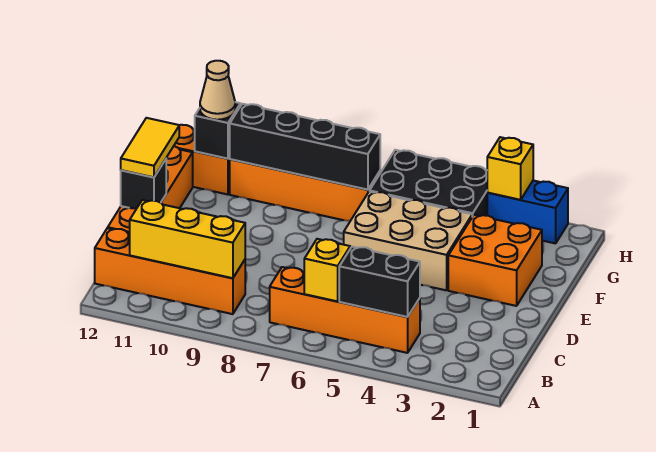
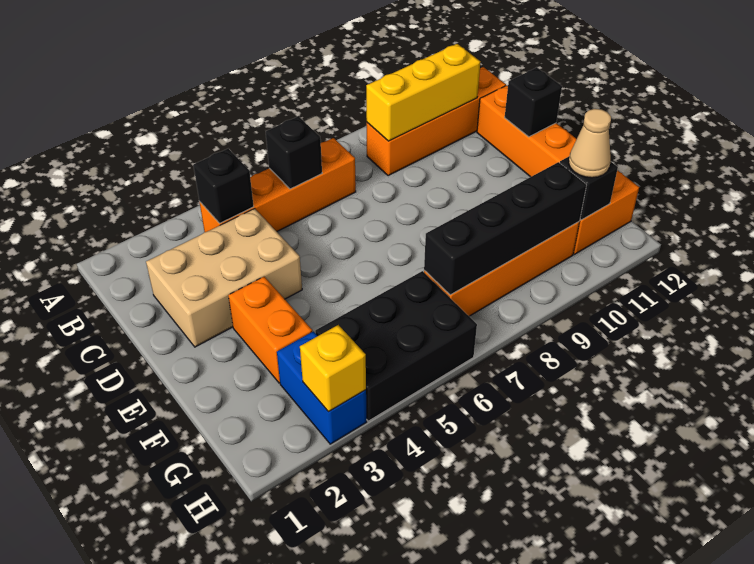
black brick B4:B5 level 2 -> black brick B4 level 2
yellow brick B6 level 2 -> black brick B6 level 2
yellow tile D12:E12 level 3 -> none
orange brick E2:F3 level 1 -> orange brick E3:F3 level 1
tan brick E4:F6 level 1 -> tan brick C2:D4 level 1
blue brick H2:H3 level 1 -> blue brick G3:H3 level 1

